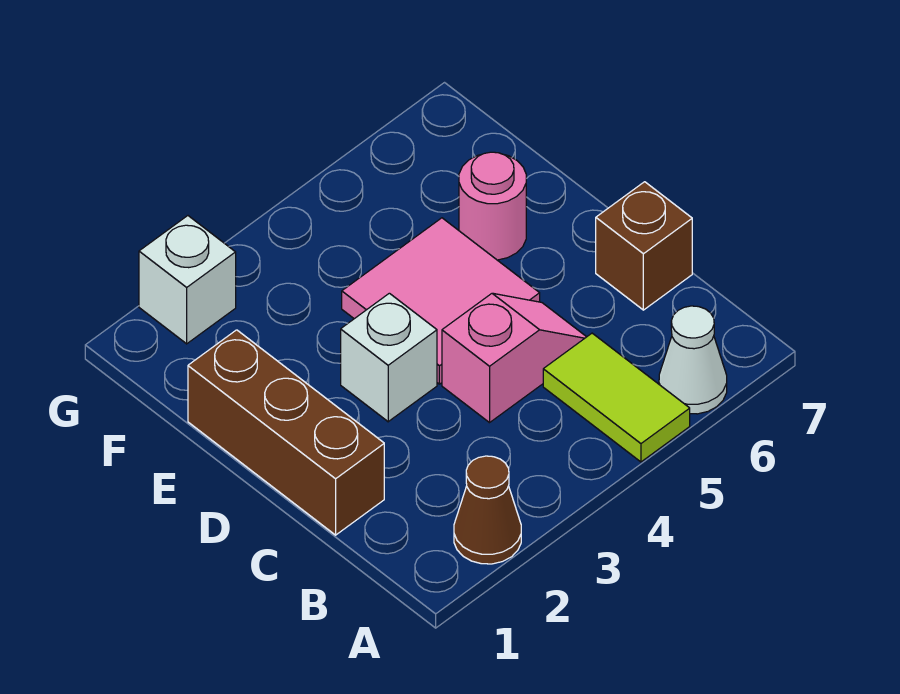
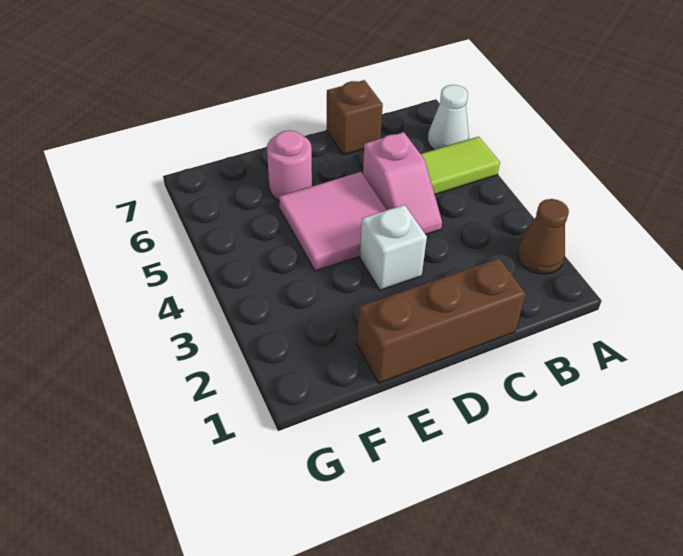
pink slope C4:C5 level 1 top 4 -> pink slope C4:C5 level 1 top 5
white brick G2 level 1 -> none

